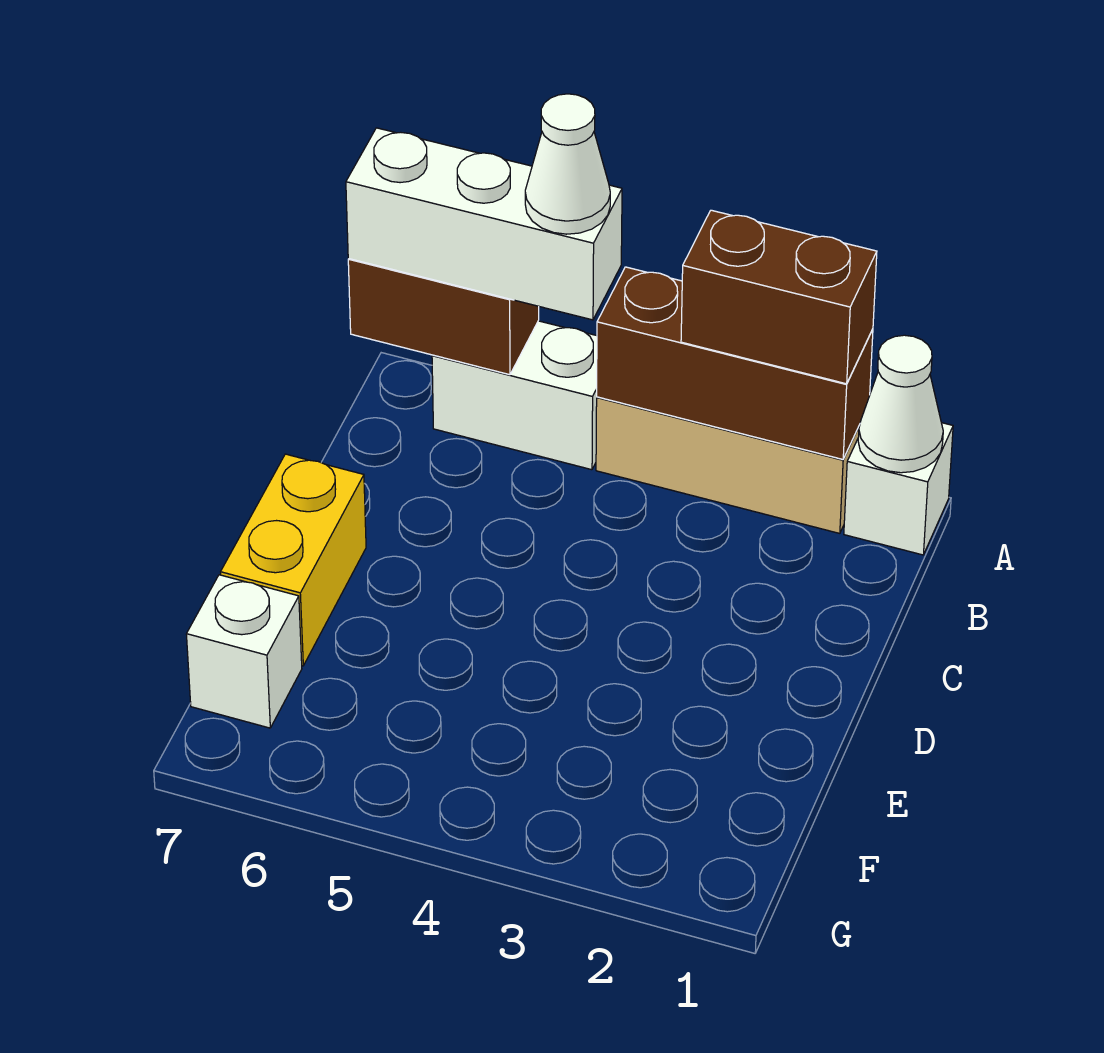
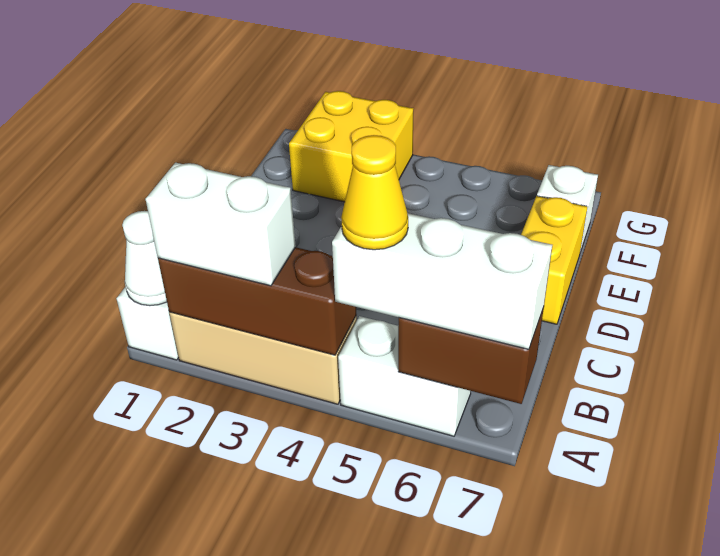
brown brick A2:A3 level 3 -> white brick A2:A3 level 3
white cone A5 level 4 -> yellow cone A5 level 4
none -> yellow brick F2:G3 level 1

